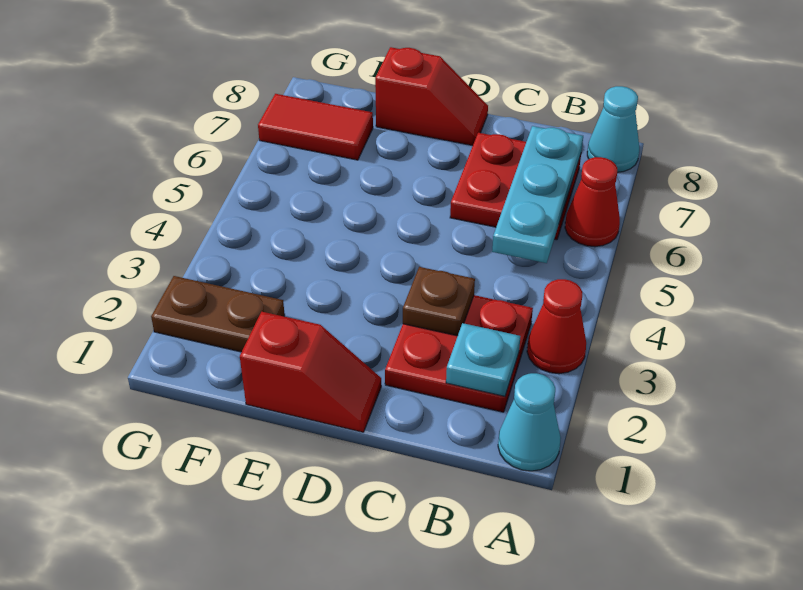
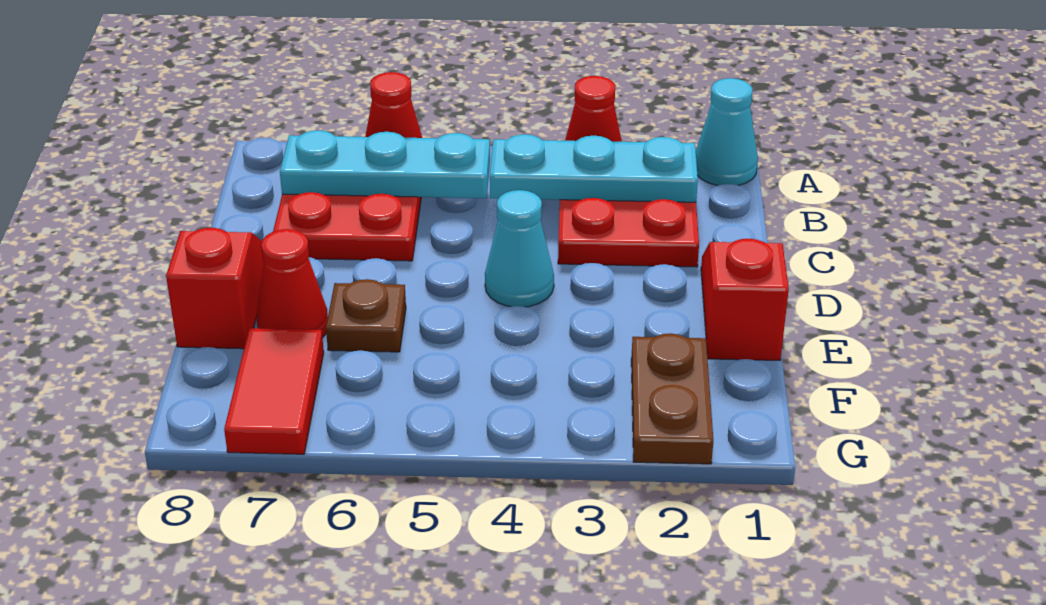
cyan cone A8 level 1 -> cyan cone D4 level 1
cyan plate B2 level 2 -> cyan plate B2:B4 level 2
brown plate C3 level 2 -> brown plate E6 level 1
none -> red cone E7 level 1

